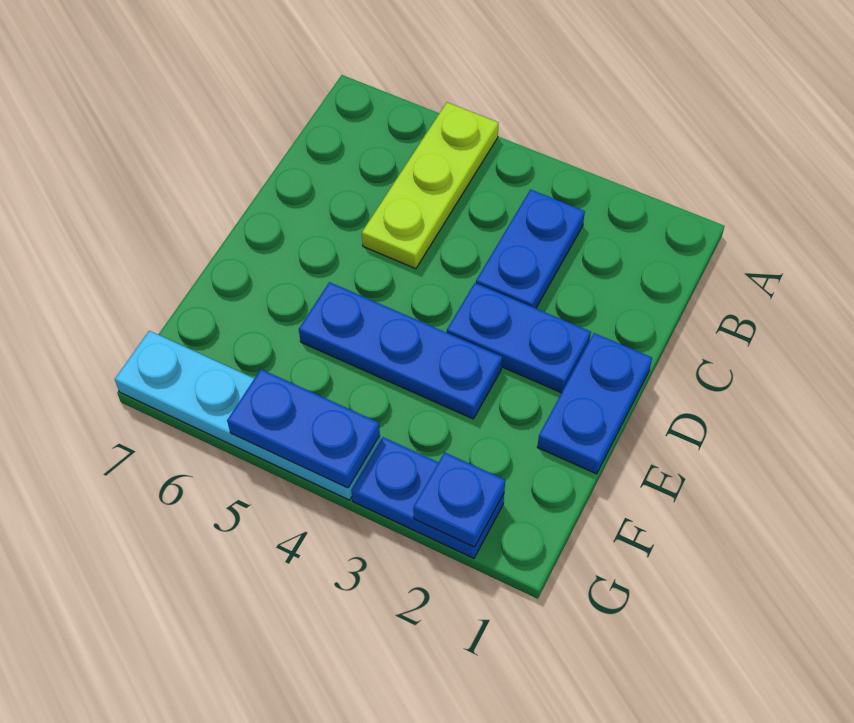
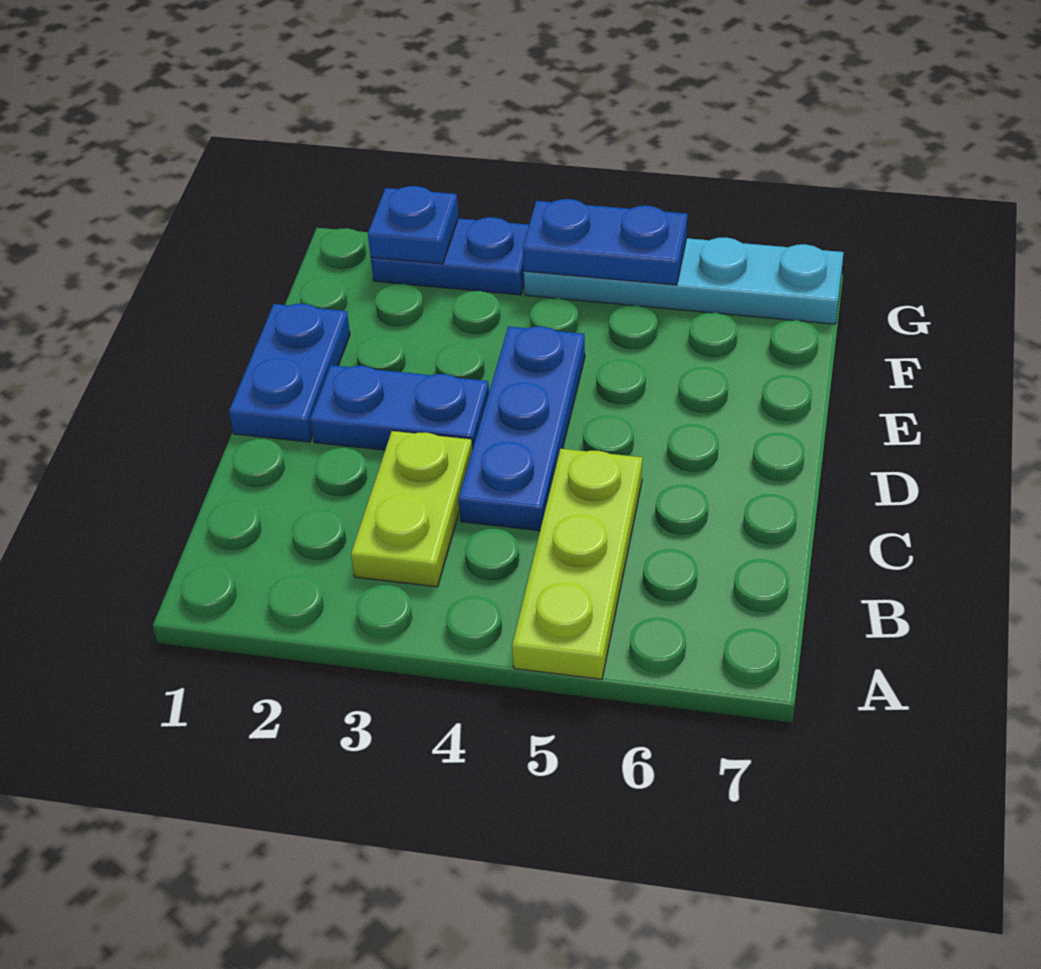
blue plate B3:C3 level 1 -> lime plate B3:C3 level 1
blue plate E3:E5 level 1 -> blue plate C4:E4 level 1

